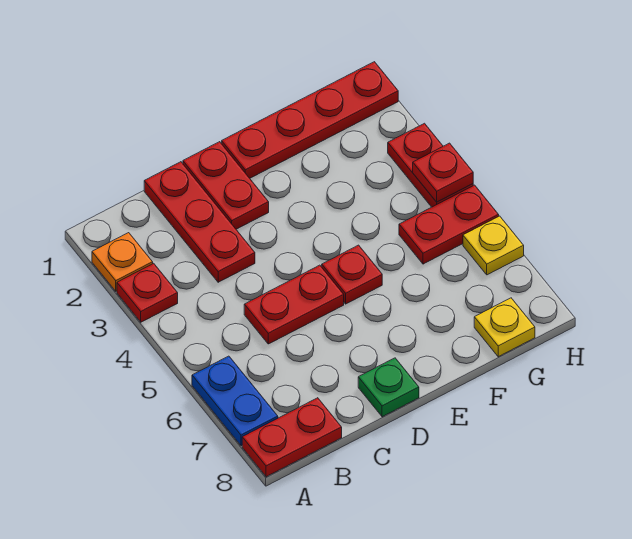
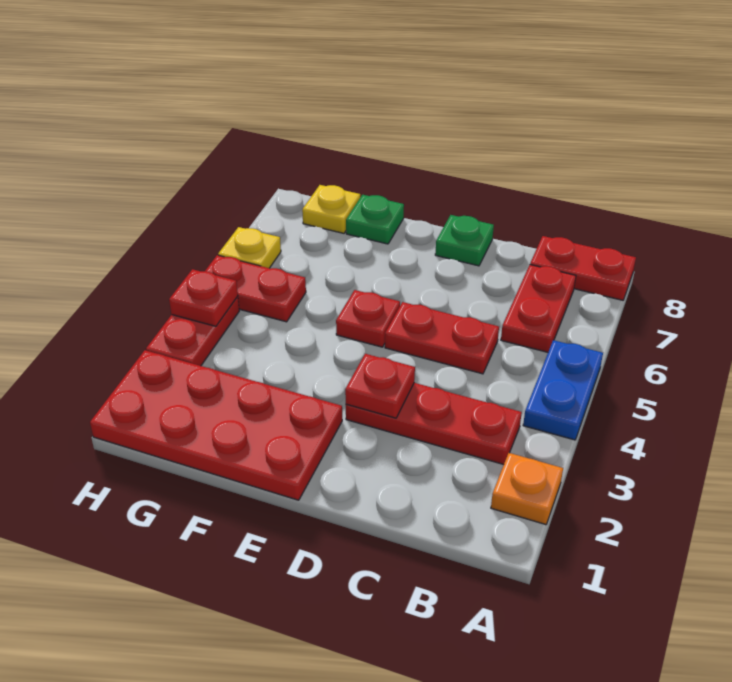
red plate A3 level 1 -> red plate D3 level 2
blue plate A6:A7 level 1 -> blue plate A4:A5 level 1
red plate C1:C3 level 1 -> red plate B3:D3 level 1
red plate D1:D2 level 1 -> red plate B6:B7 level 1
red plate E1:H1 level 1 -> red plate E1:H2 level 1
none -> green plate F8 level 1

